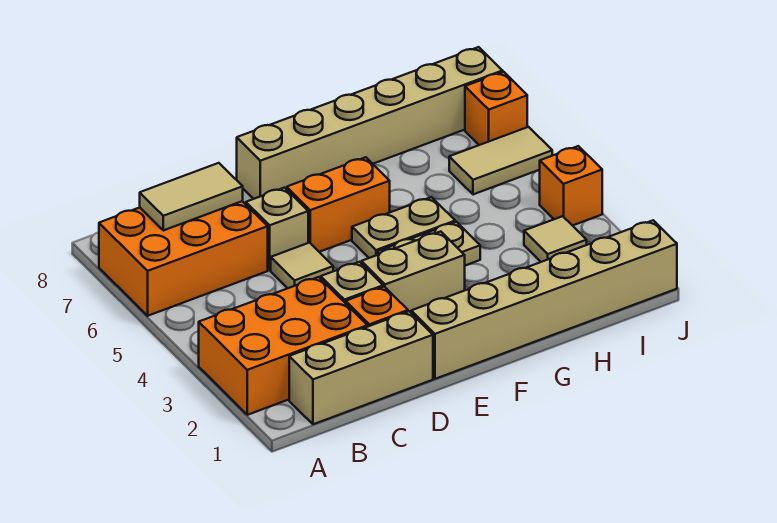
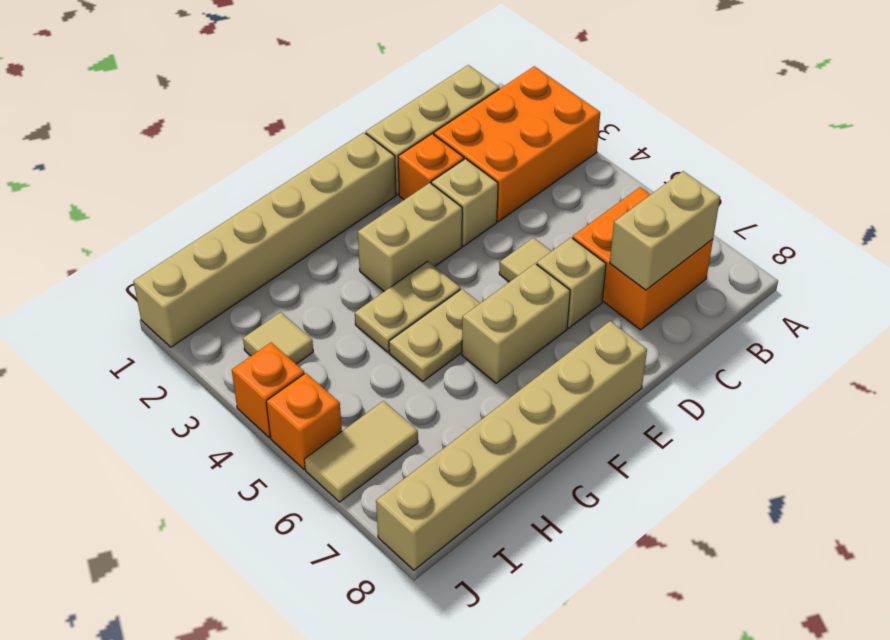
orange brick A6:C7 level 1 -> orange brick B6:C7 level 1
tan tile B7:C7 level 2 -> tan brick B7:C7 level 2
orange brick E6:F6 level 1 -> tan brick E6:F6 level 1
orange brick J7 level 1 -> orange brick J5 level 1

